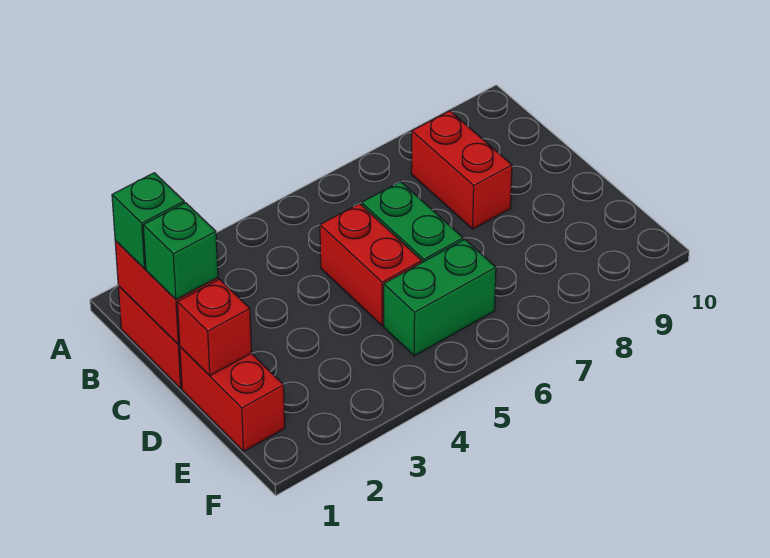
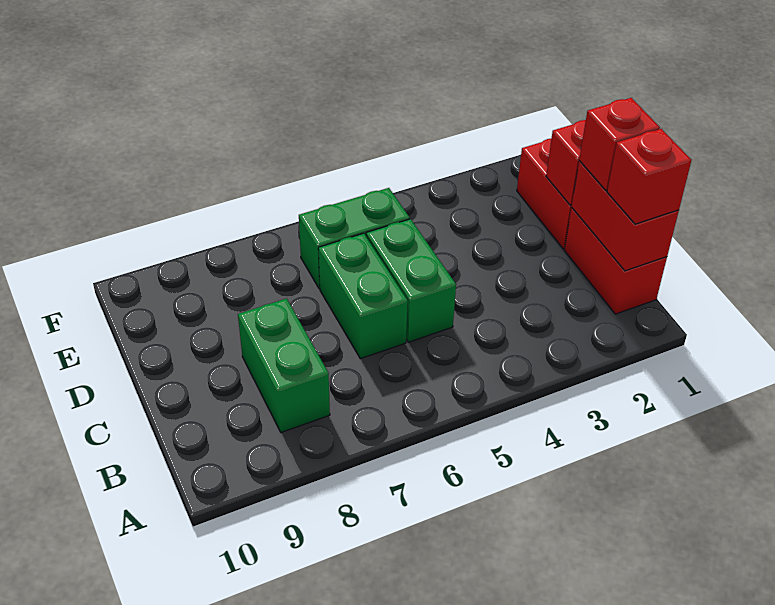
green brick B1 level 3 -> red brick B1 level 3
red brick B8:C8 level 1 -> green brick B8:C8 level 1
green brick C1 level 3 -> red brick C1 level 3
red brick C5:D5 level 1 -> green brick C5:D5 level 1

